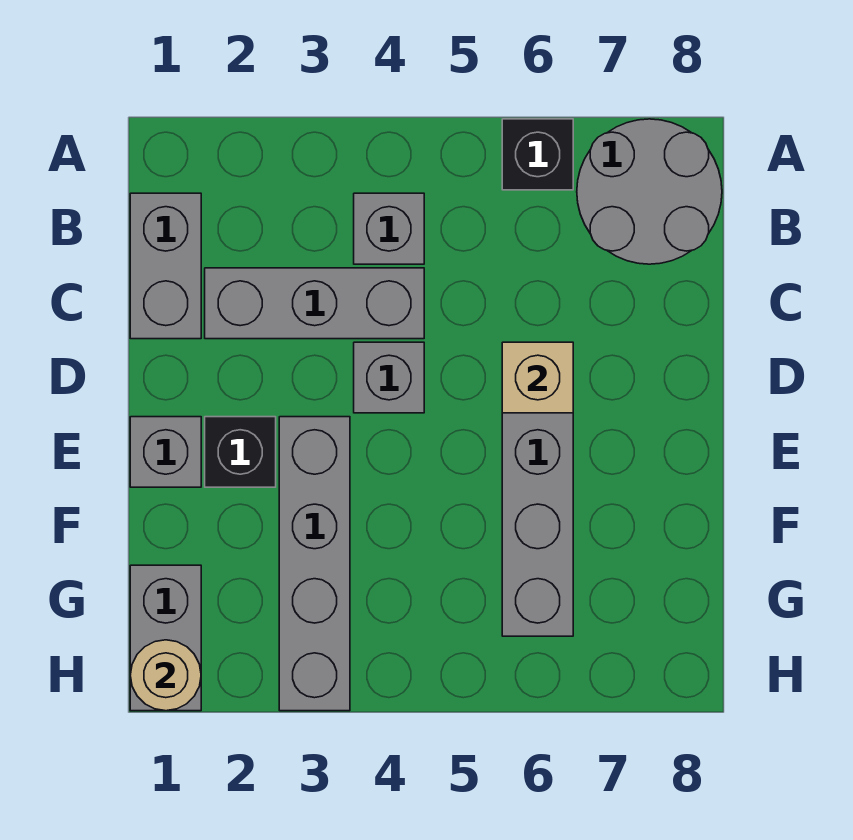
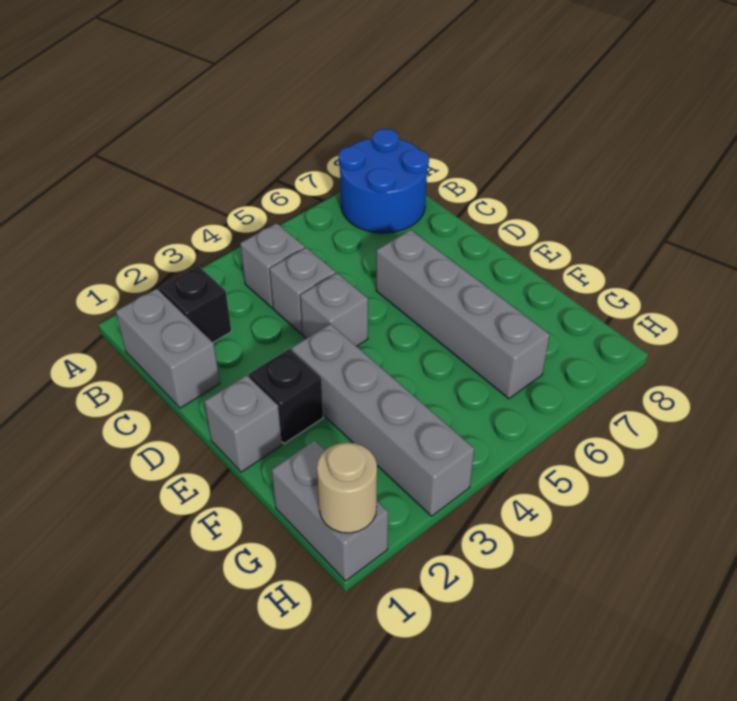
black brick A6 level 1 -> black brick B2 level 1
grey round brick A7:B8 level 1 -> blue round brick A7:B8 level 1
grey brick C2:C4 level 1 -> grey brick C4 level 1
tan brick D6 level 2 -> none

